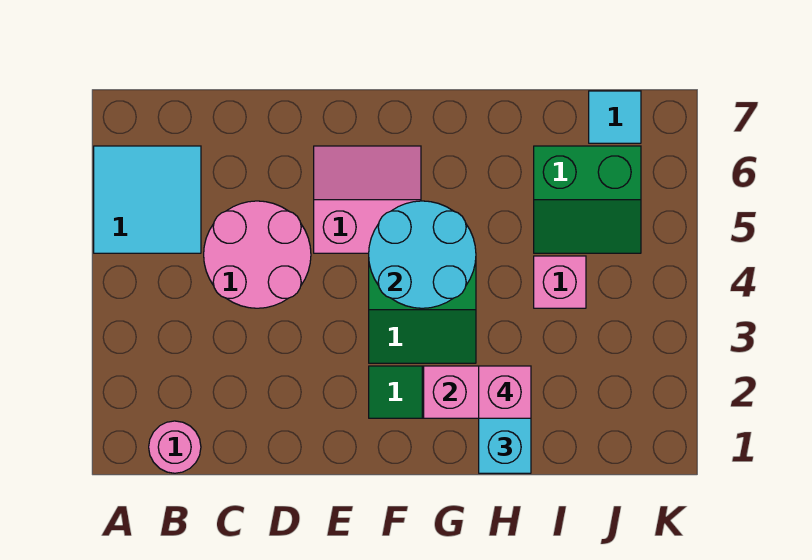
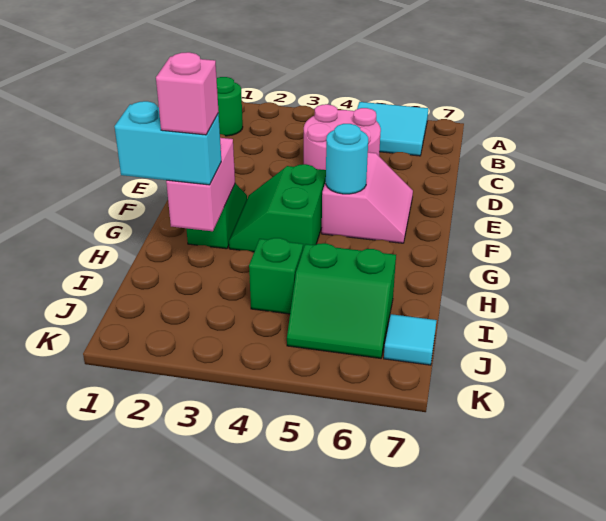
pink round brick B1 level 1 -> green round brick B1 level 1
cyan round brick F4:G5 level 2 -> cyan round brick F5 level 2
pink brick I4 level 1 -> green brick I4 level 1
green slope I5:J6 level 1 top 6 -> green slope I5:J6 level 1 top I

